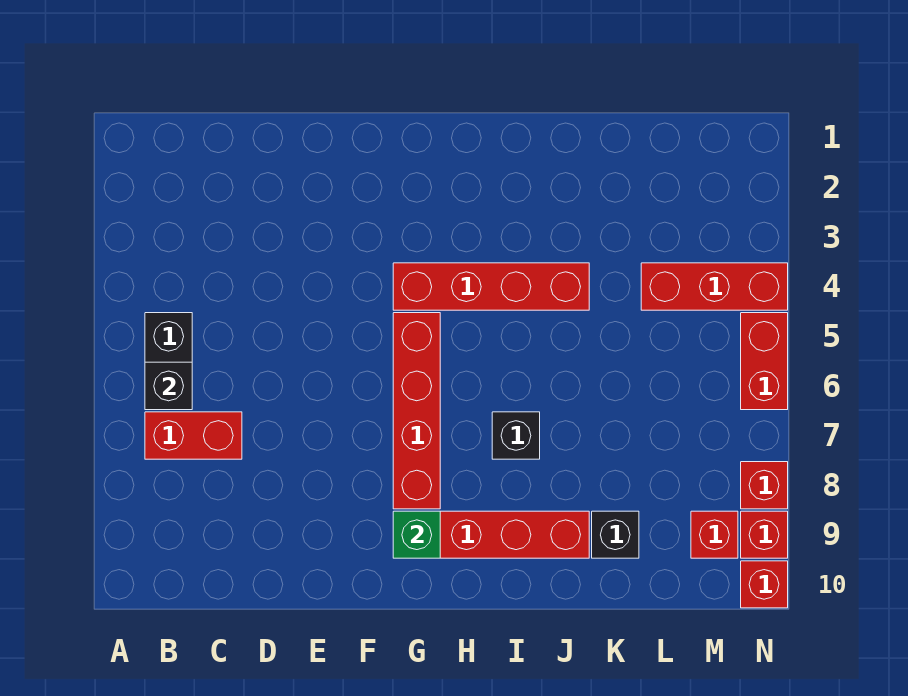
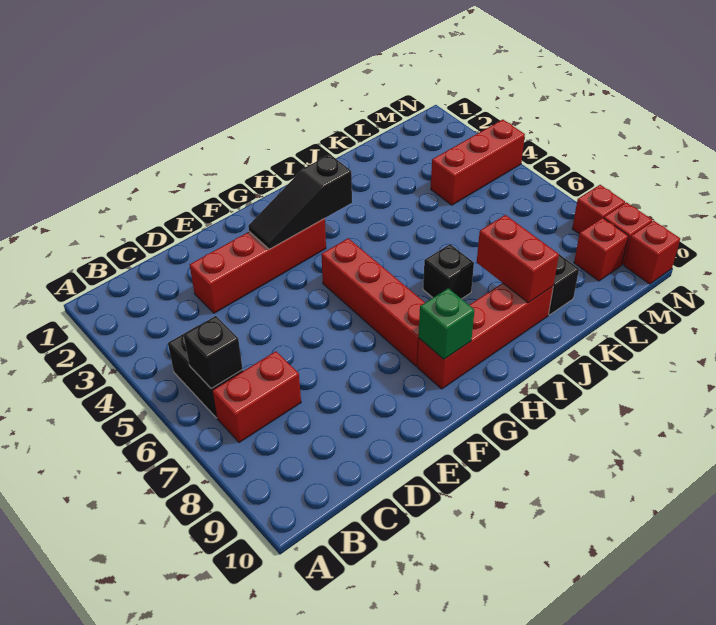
none -> black slope F3:H3 level 2 top H
red brick G4:J4 level 1 -> red brick D3:G3 level 1
red brick N5:N6 level 1 -> red brick J8:J9 level 2

